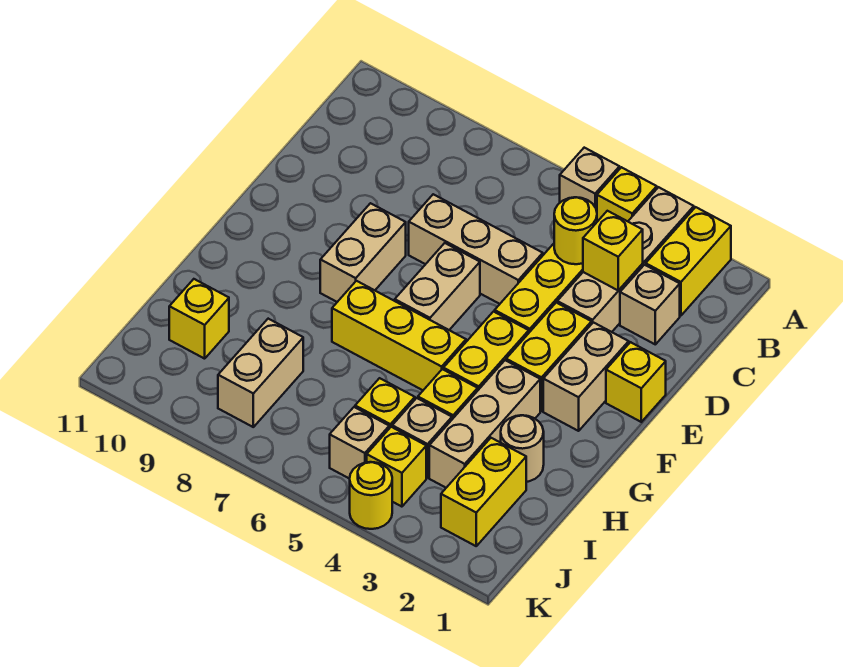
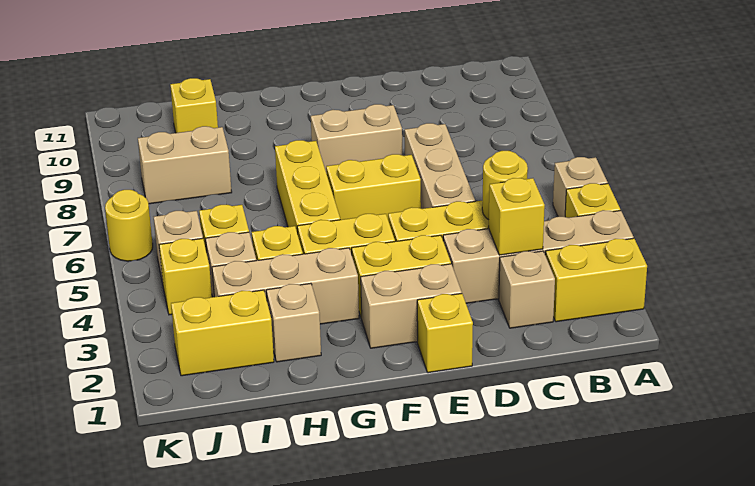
tan brick E6:F6 level 1 -> yellow brick E6:F6 level 1
tan round brick H2 level 1 -> tan brick H2 level 1
yellow round brick K4 level 1 -> yellow round brick K6 level 1

